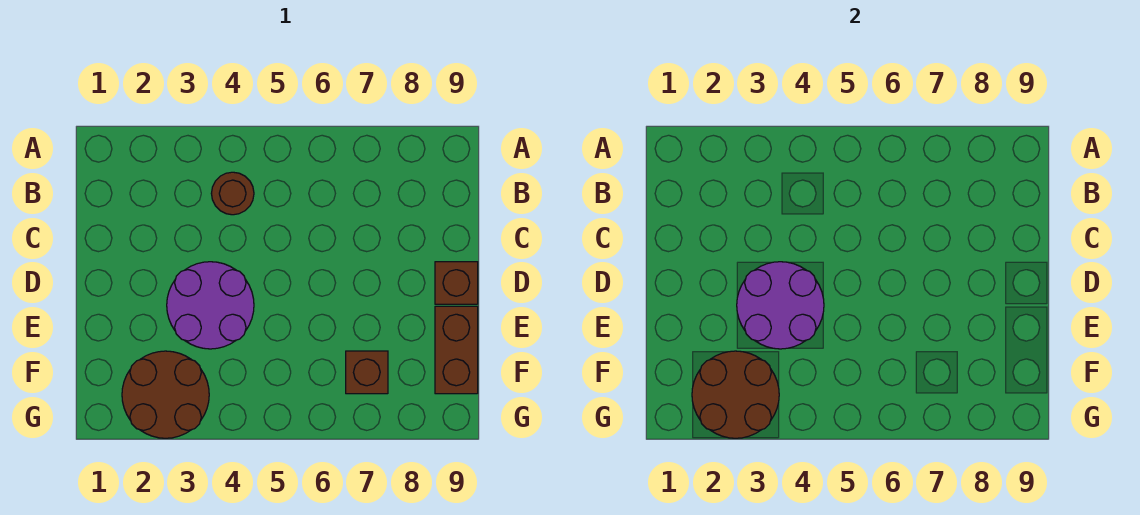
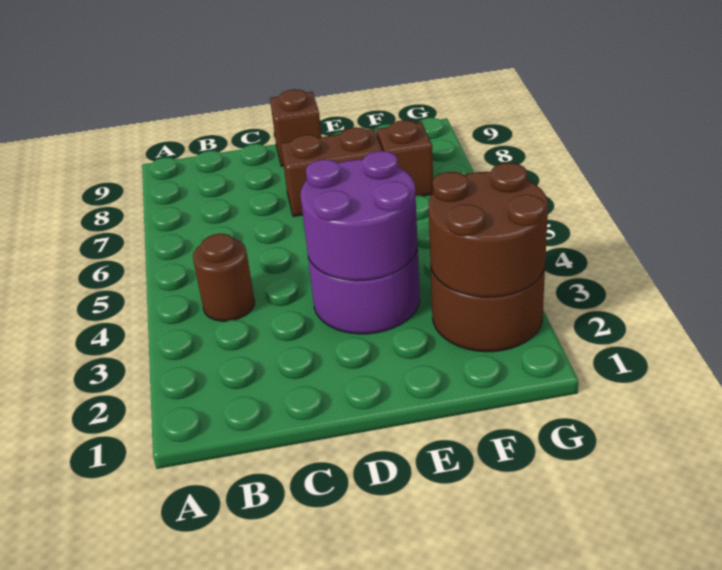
brown brick E9:F9 level 1 -> brown brick D7:E7 level 1

